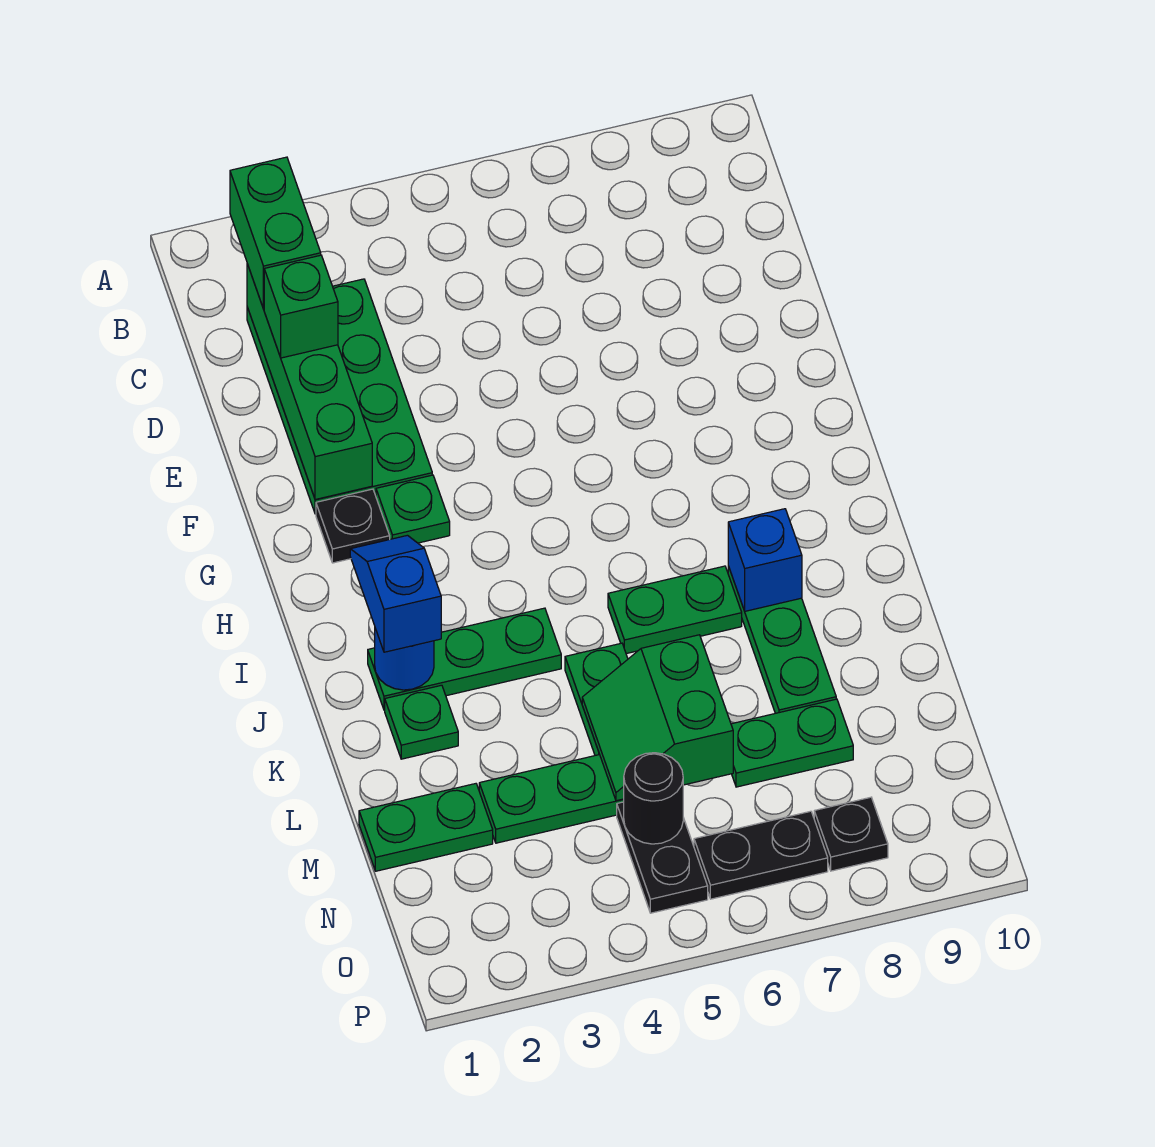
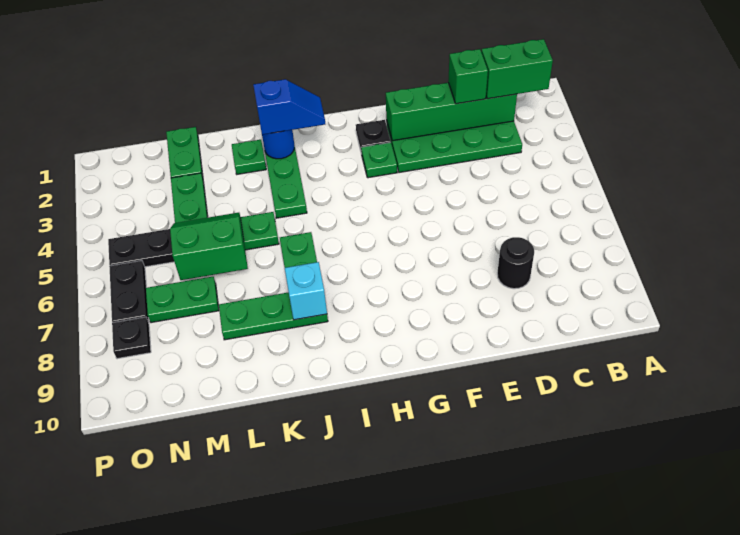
blue brick J8 level 2 -> cyan brick J8 level 2
green plate M7:M8 level 1 -> green plate M7:N7 level 1
black round brick N5 level 2 -> black round brick D8 level 1

